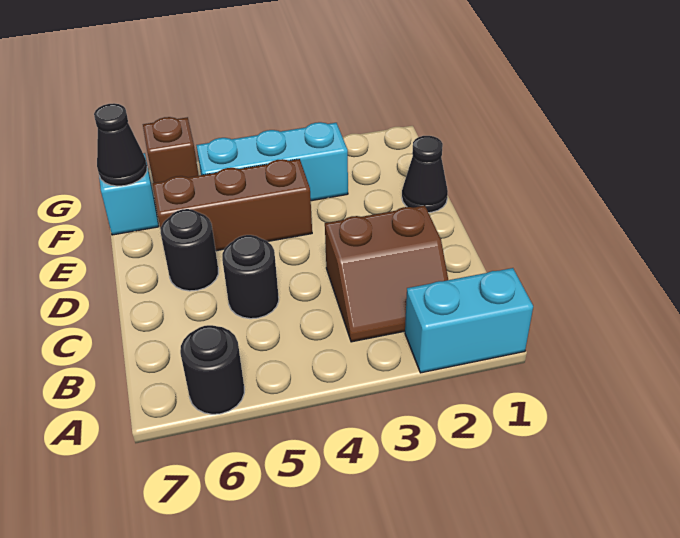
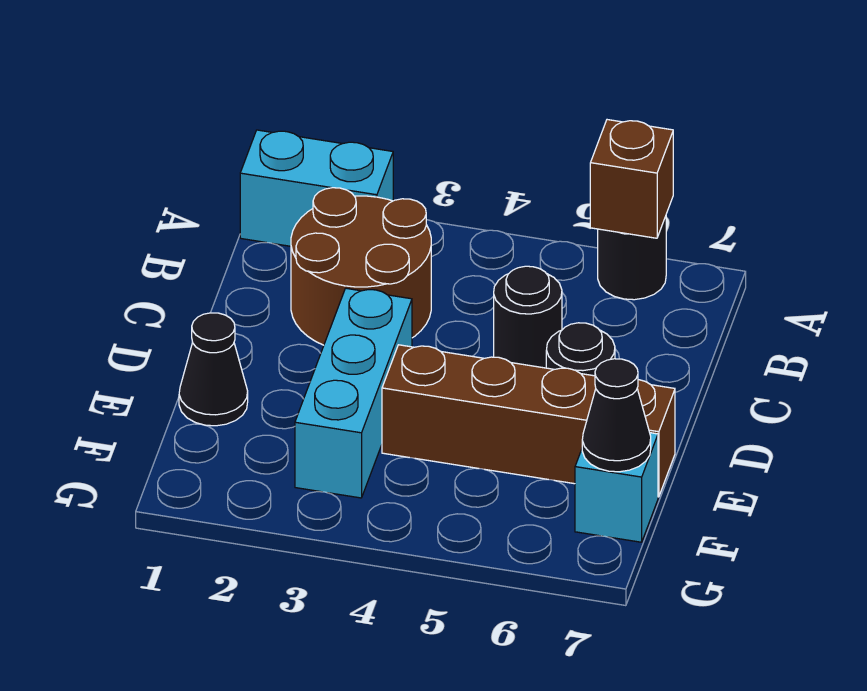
brown slope B2:C3 level 1 top C -> brown round brick B2:C3 level 1
brown brick E4:E6 level 1 -> brown brick E4:E7 level 1
cyan brick F3:F5 level 1 -> cyan brick D3:F3 level 1
brown brick G6 level 1 -> brown brick A6 level 2

